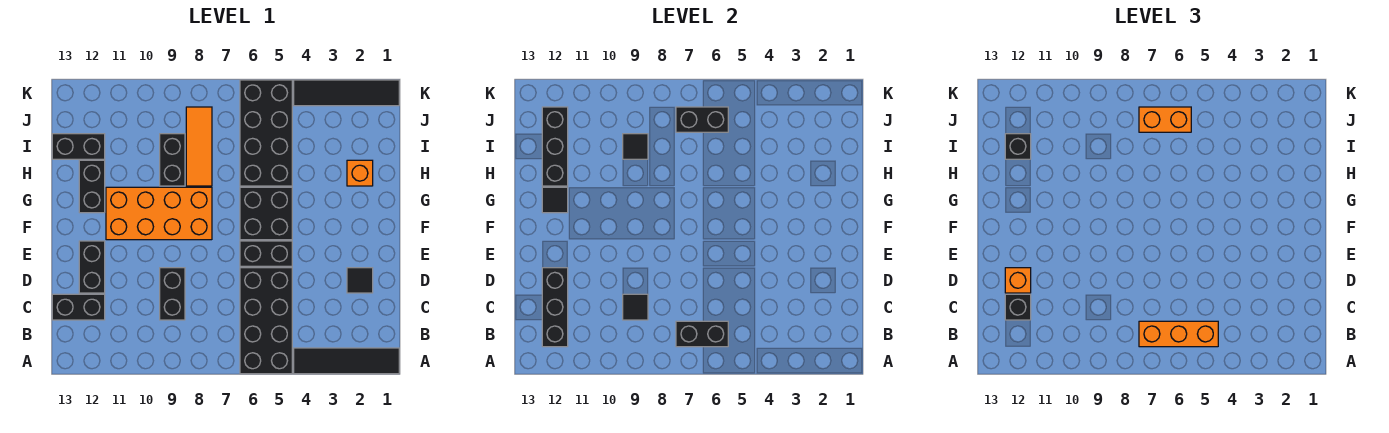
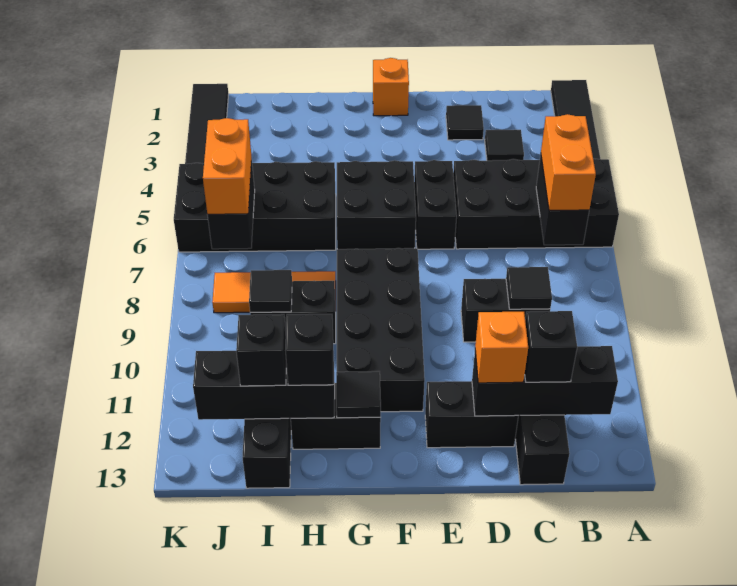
orange brick B5:B7 level 3 -> orange brick B6:B7 level 3
none -> black tile C3 level 1
orange brick F8:G11 level 1 -> black brick F8:G11 level 1
orange brick H2 level 1 -> orange brick F1 level 1
none -> black brick H12 level 3

